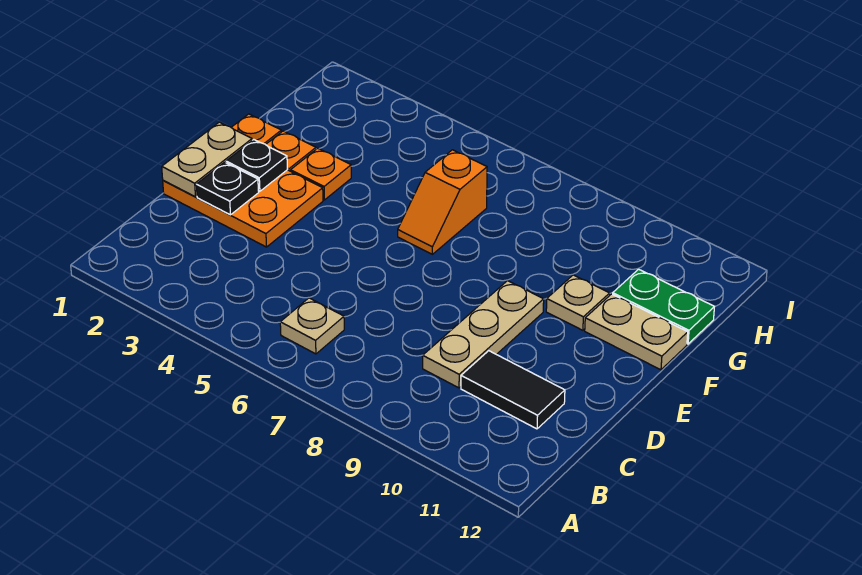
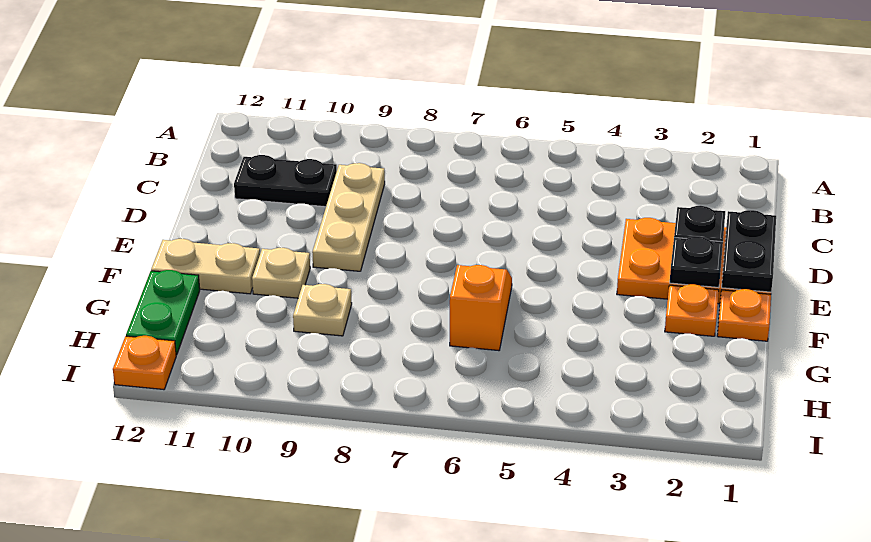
tan plate B6 level 1 -> tan plate G9 level 1
black tile C10:C11 level 1 -> black plate C10:C11 level 1
tan plate D1:E1 level 2 -> black plate D1:E1 level 2
orange plate F3 level 1 -> orange plate I12 level 1
green plate G11:G12 level 1 -> green plate G12:H12 level 1

